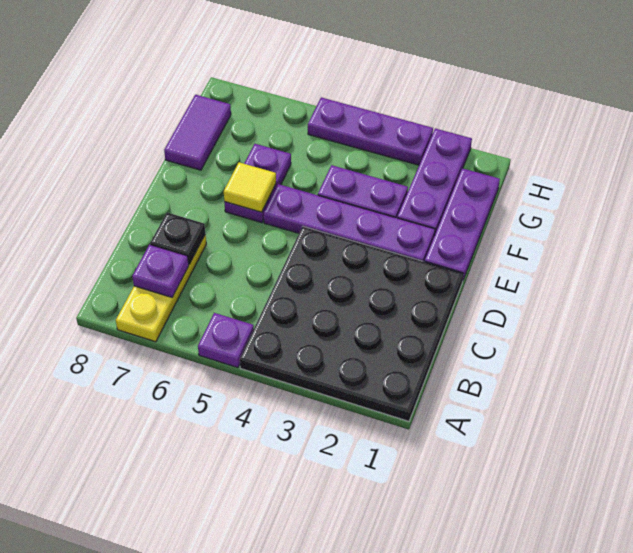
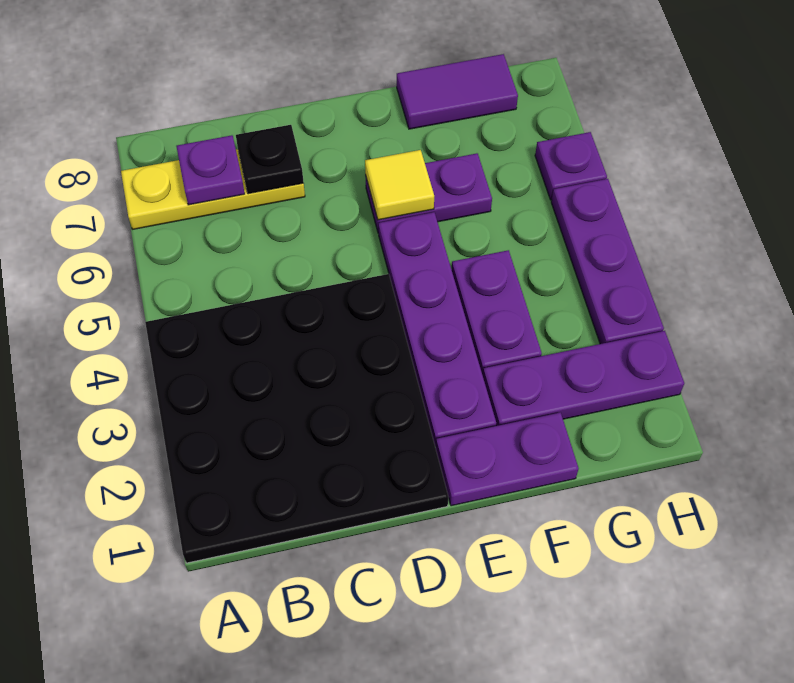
purple plate A5 level 1 -> purple plate H6 level 1
purple plate E1:G1 level 1 -> purple plate E1:F1 level 1

